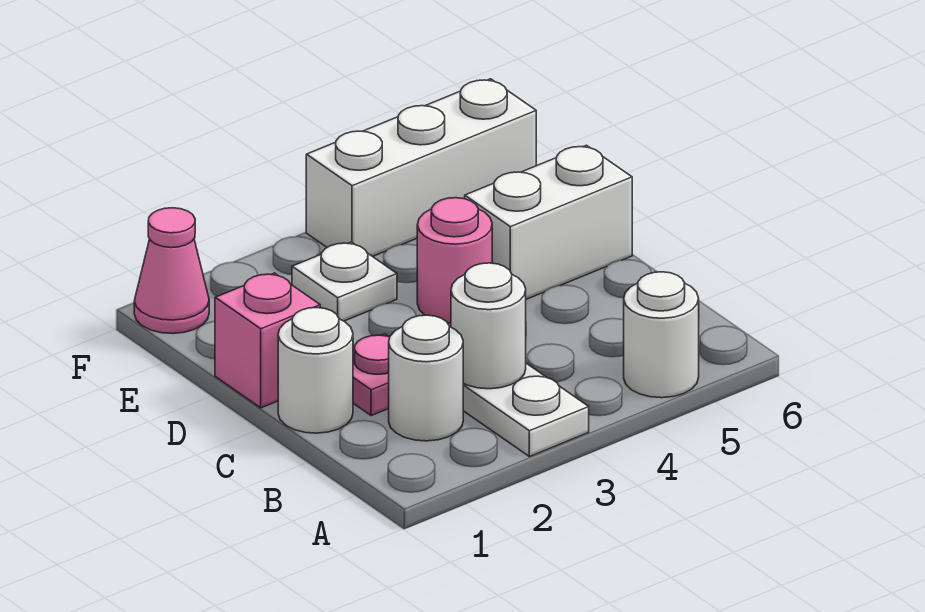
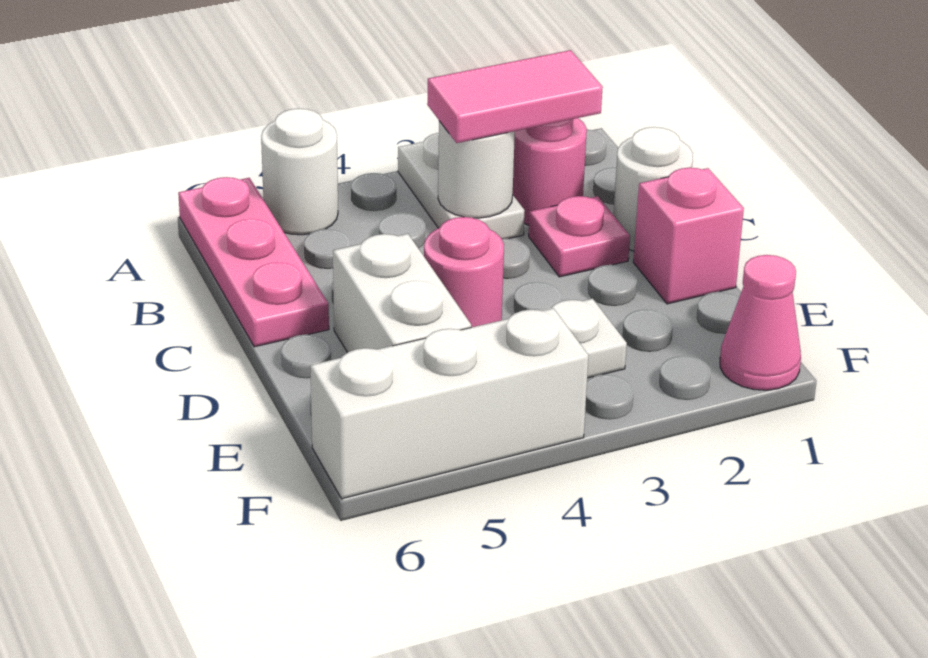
none -> pink plate A6:C6 level 1
white round brick B2 level 1 -> pink round brick B2 level 1
none -> pink tile B2:B3 level 3
white brick D5:D6 level 1 -> white brick D5:E5 level 1

